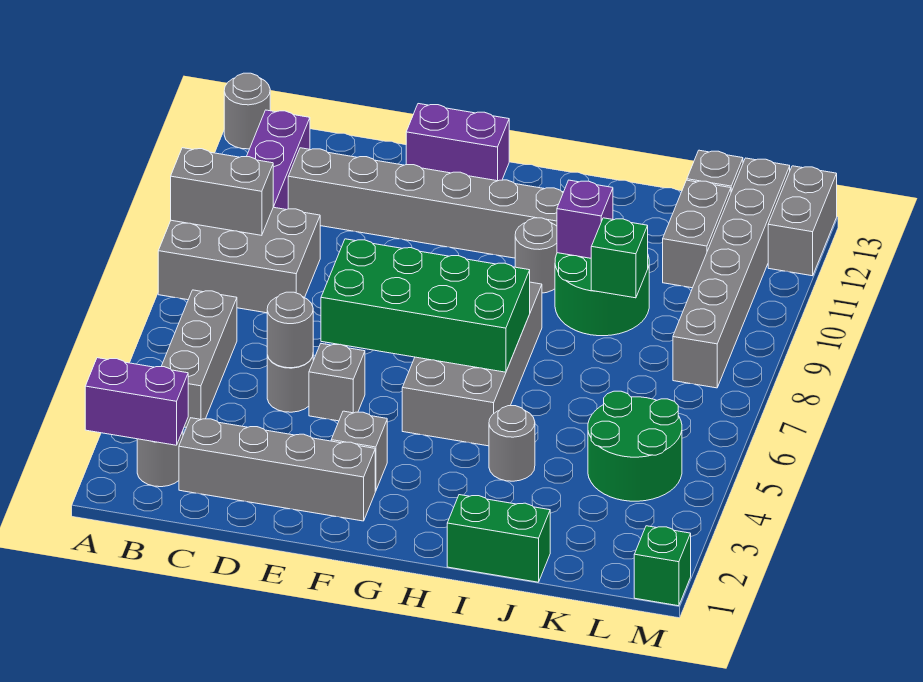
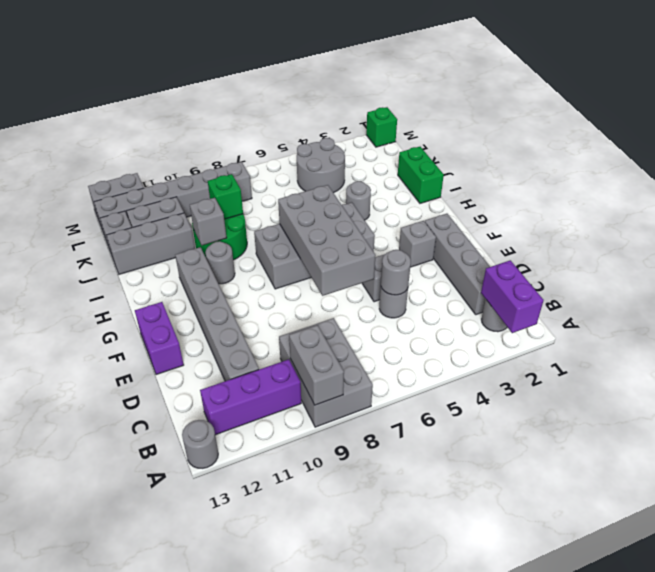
grey brick B4:B6 level 1 -> grey brick J11:J13 level 1
green brick E6:H7 level 2 -> grey brick E6:H7 level 2
purple brick I10 level 2 -> grey brick I10 level 2
green round brick K4:L5 level 1 -> grey round brick K4:L5 level 1

